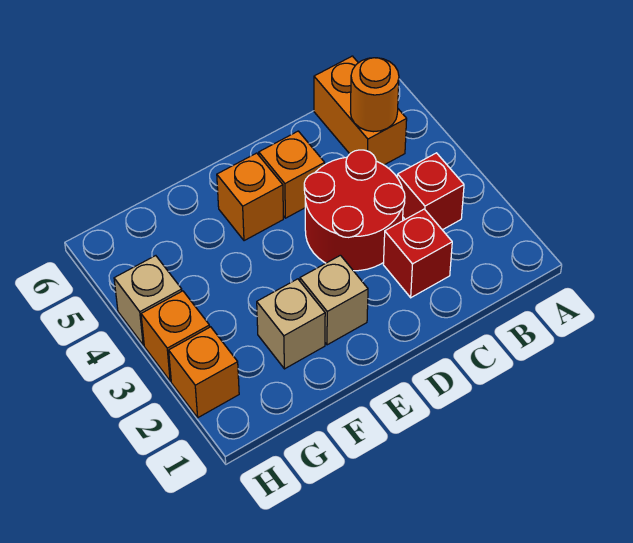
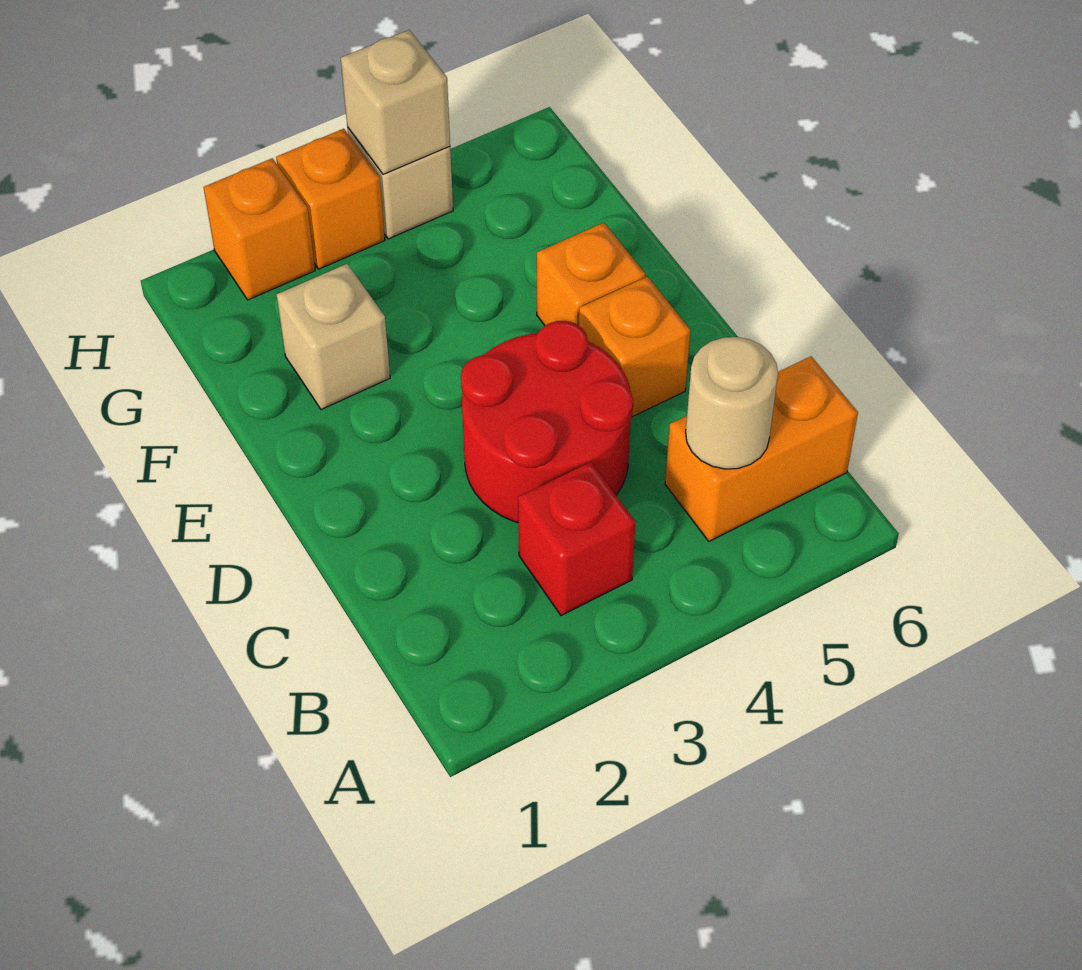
orange round brick B5 level 2 -> tan round brick B5 level 2
red brick C2 level 1 -> none
tan brick E2 level 1 -> tan brick H4 level 2

